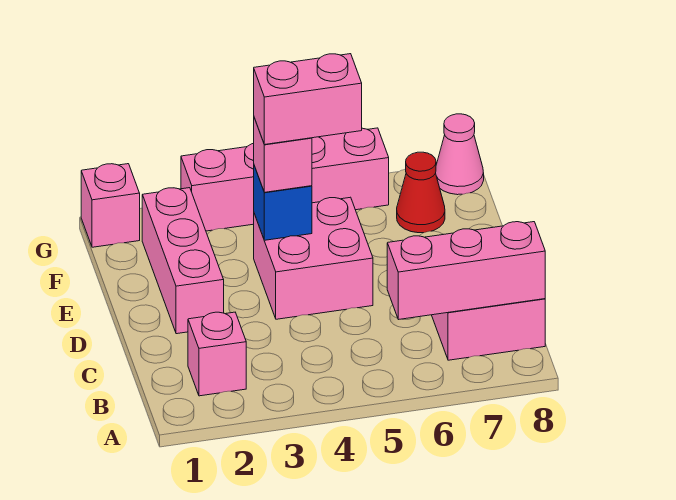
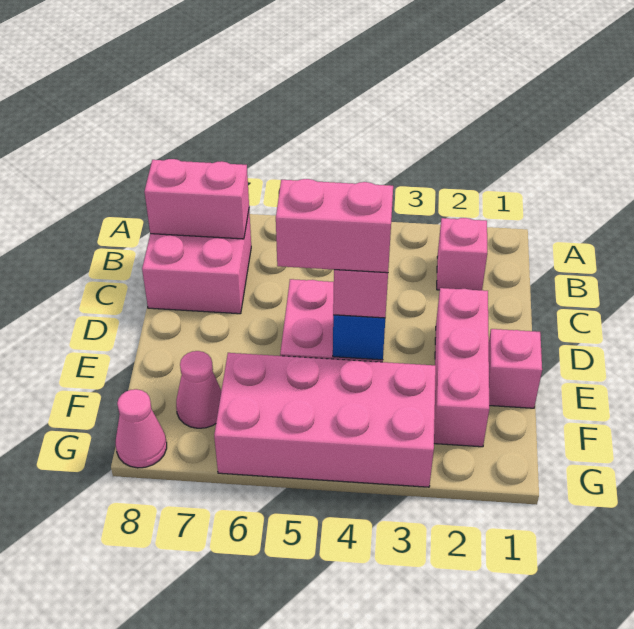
pink brick B6:B8 level 2 -> pink brick B7:B8 level 2
red cone F7 level 1 -> pink cone F7 level 1
pink brick G1 level 1 -> pink brick E1 level 1
pink brick G3:G6 level 1 -> pink brick F3:G6 level 1

